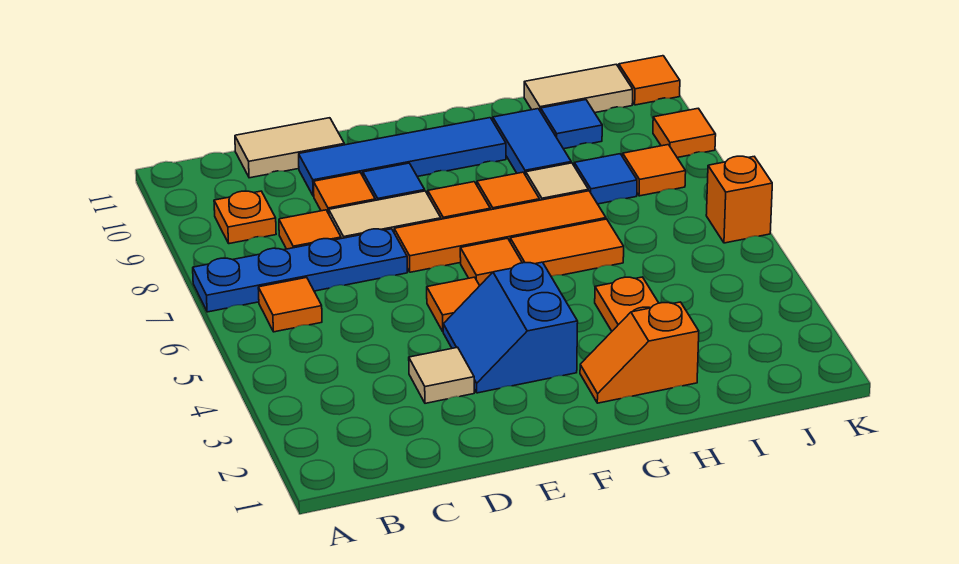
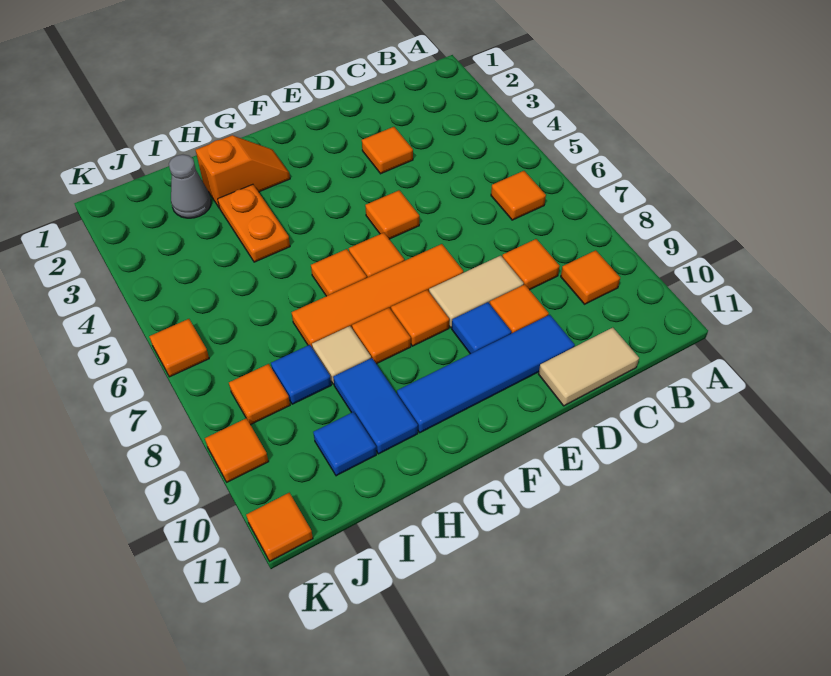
blue plate A7:D7 level 1 -> none
orange plate B9 level 1 -> orange tile B9 level 1
tan tile D3 level 1 -> orange tile D3 level 1
blue slope E3:F4 level 1 top F -> none
orange tile G6:H6 level 1 -> orange tile G6 level 1
none -> grey cone I2 level 1
tan tile I11:J11 level 1 -> none
orange brick K6 level 1 -> orange tile K6 level 1

